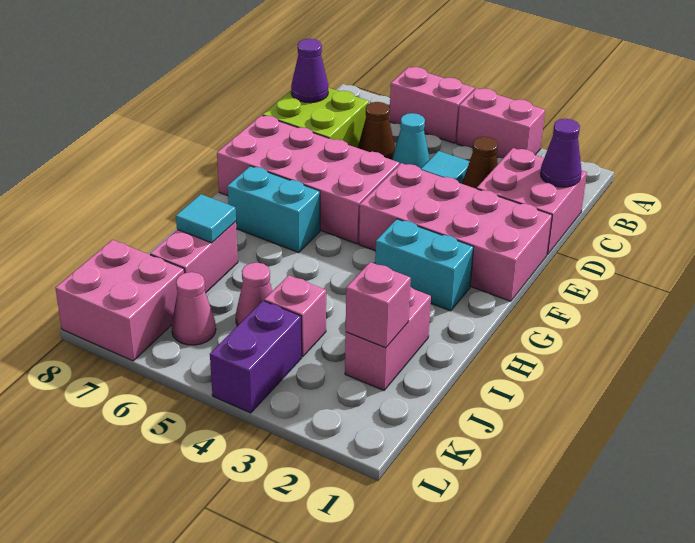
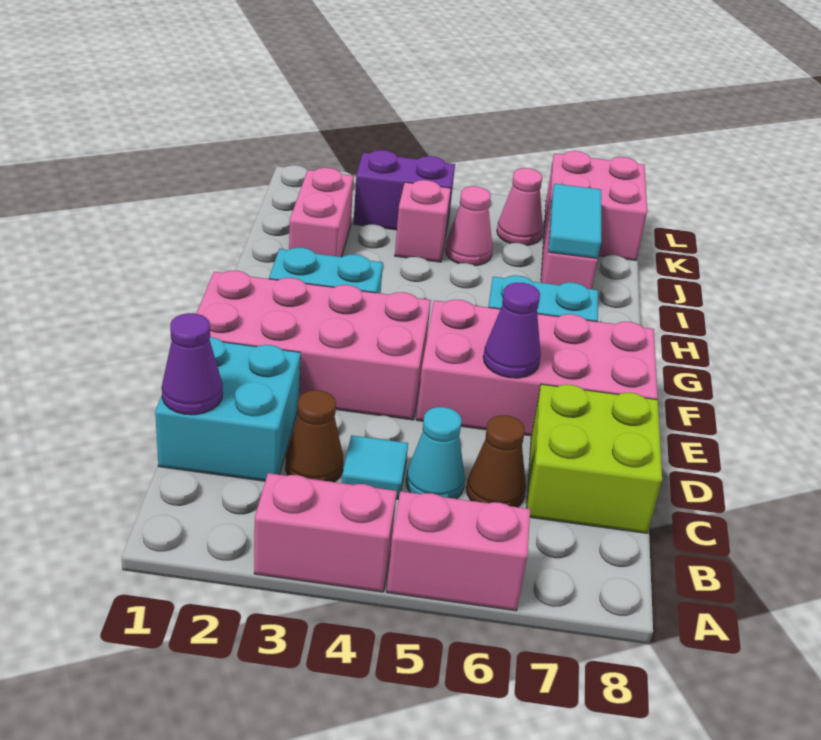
pink brick C1:D2 level 1 -> cyan brick C1:D2 level 1
purple cone C8 level 2 -> purple cone E6 level 2
cyan tile I7 level 2 -> cyan tile I7:J7 level 2
pink brick J2 level 2 -> none
purple brick K4:L4 level 1 -> purple brick K3:K4 level 1

